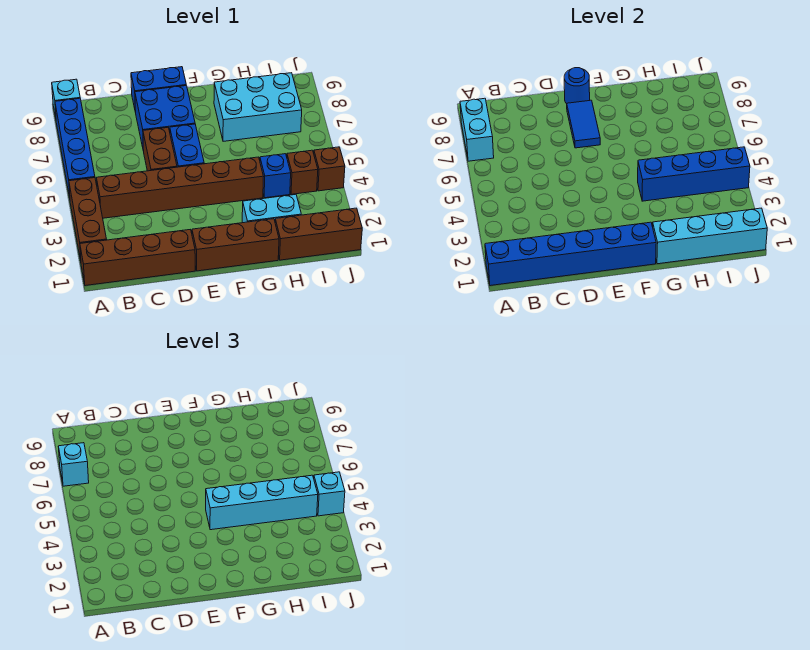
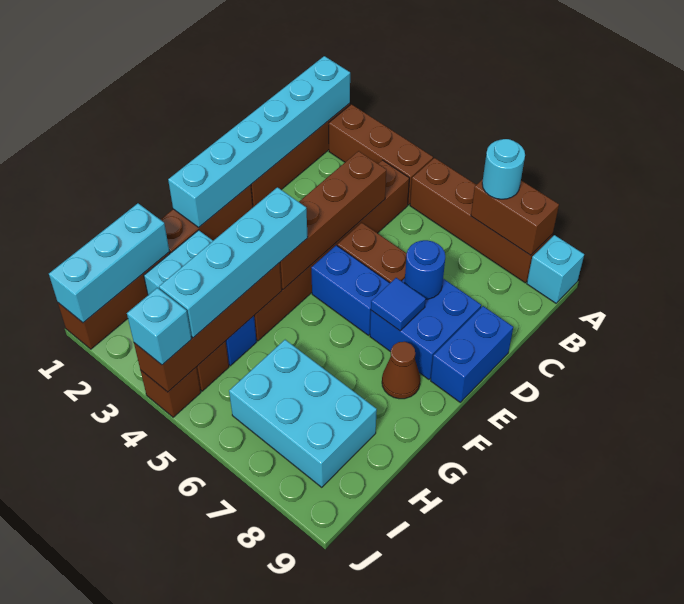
blue brick A1:F1 level 2 -> cyan brick A1:F1 level 2
blue brick A5:A8 level 1 -> brown brick A5:A8 level 1
cyan brick A7:A8 level 2 -> brown brick A7:A8 level 2
cyan brick A7 level 3 -> cyan round brick A7 level 3
none -> brown brick C4:F4 level 2
blue tile E7:E8 level 2 -> blue tile E7 level 2
blue round brick E9 level 2 -> blue round brick D7 level 2
none -> brown cone F8 level 1
cyan brick G1:J1 level 2 -> cyan brick H1:J1 level 2
blue brick G4:J4 level 2 -> brown brick G4:J4 level 2
cyan brick G7:I8 level 1 -> cyan brick H6:I8 level 1

